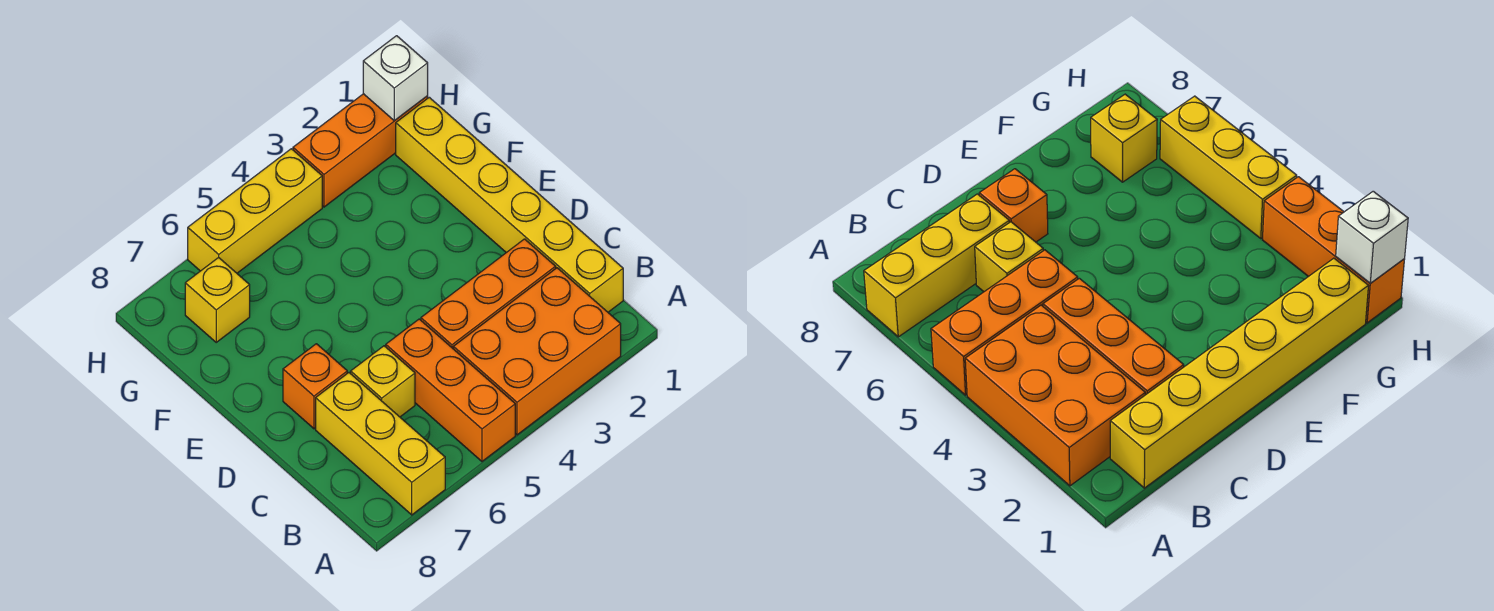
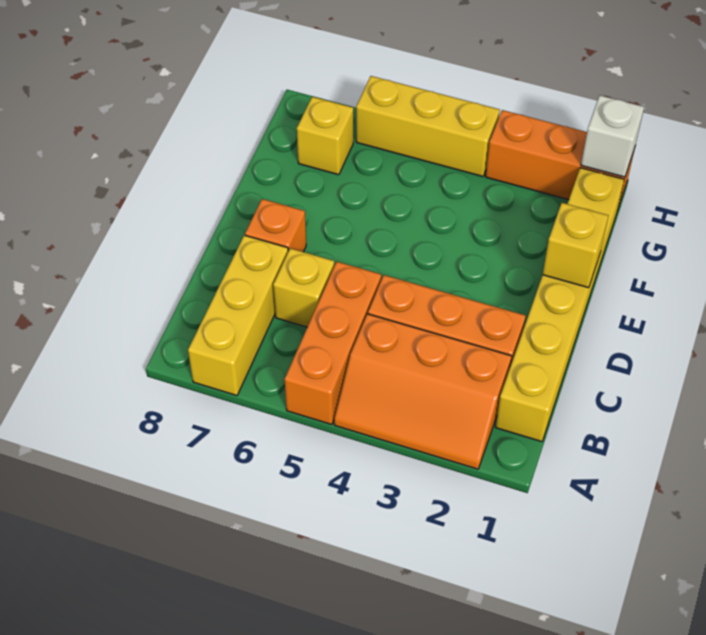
orange brick A2:B4 level 1 -> orange slope A2:B4 level 1 top B
none -> yellow brick E1 level 2

